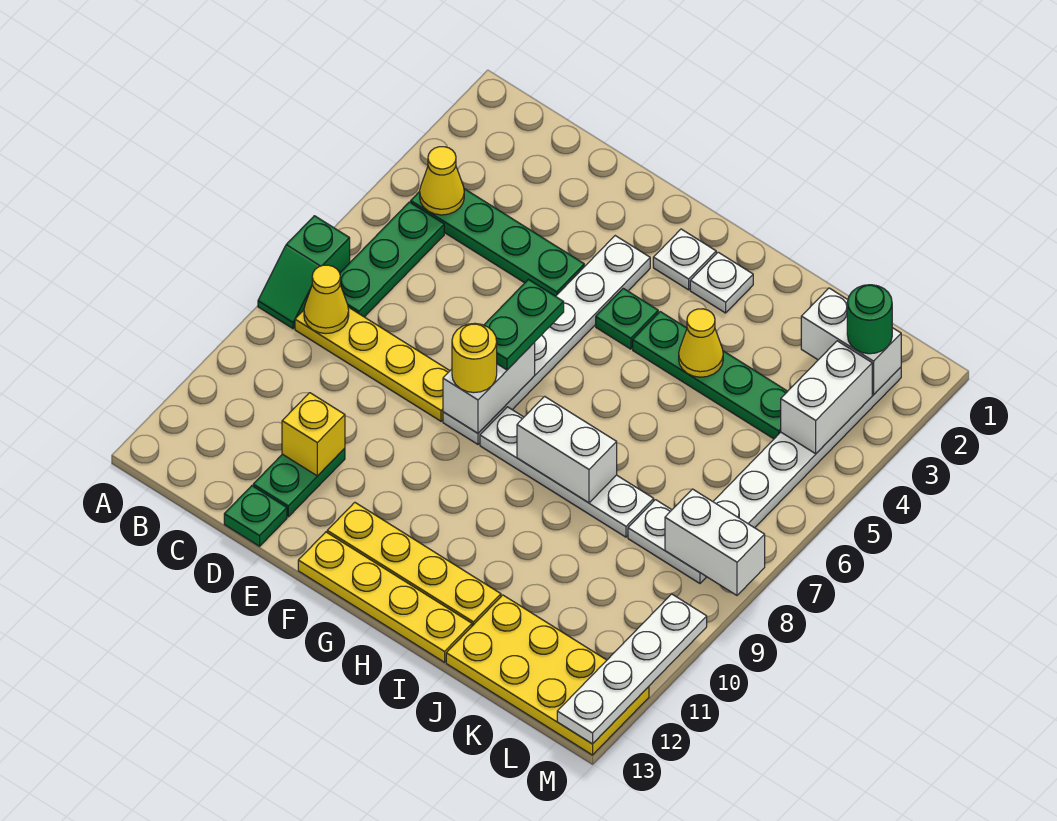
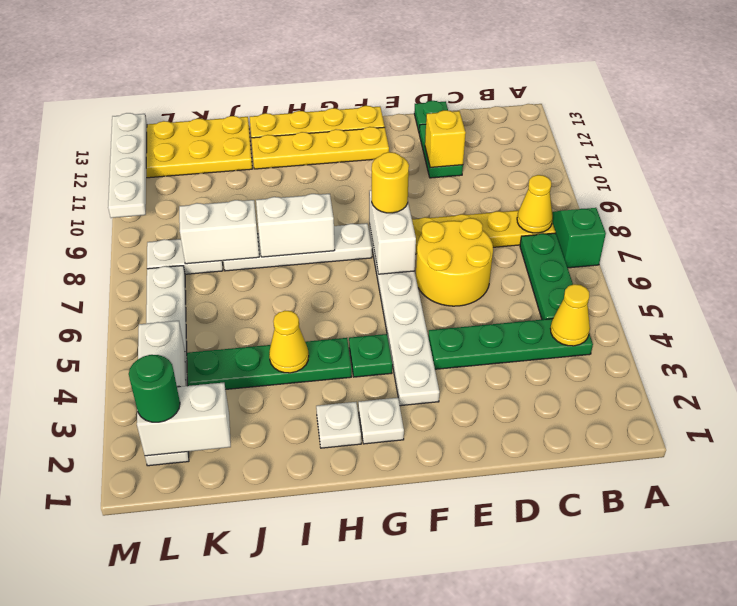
none -> yellow round brick D6:E7 level 1
green plate F6:F7 level 3 -> none
white brick L8:M8 level 2 -> white brick J8:K8 level 2

